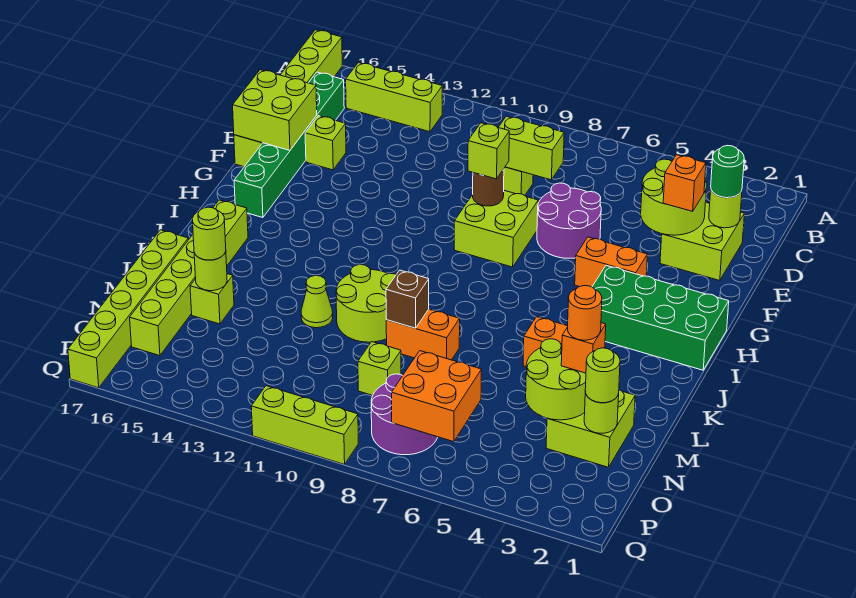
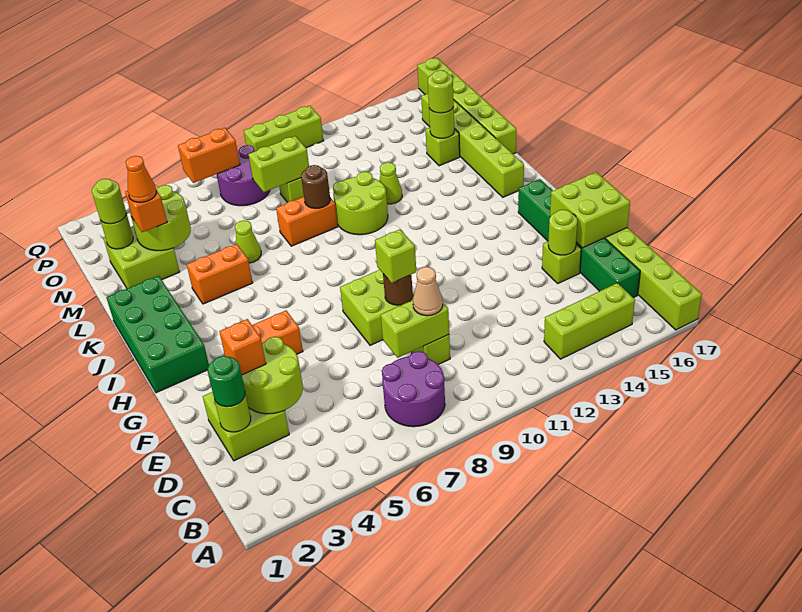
none -> tan cone D9 level 3
purple round brick E6:F7 level 1 -> purple round brick B7:C8 level 1
none -> lime round brick E15 level 2
green brick H1:I4 level 1 -> green brick H1:K2 level 1
none -> lime cone L6 level 1
brown brick L9 level 2 -> brown round brick L9 level 2
orange round brick M3 level 4 -> orange cone M3 level 4
none -> lime brick N8:N9 level 2
orange brick O6:P7 level 2 -> orange brick P6:P7 level 2

